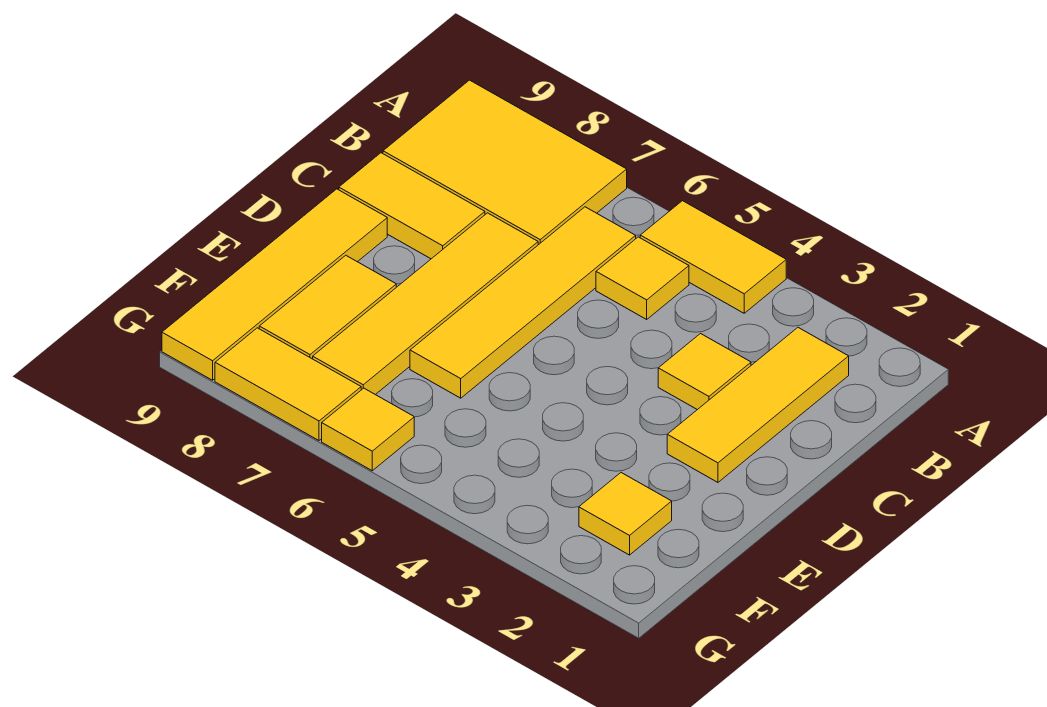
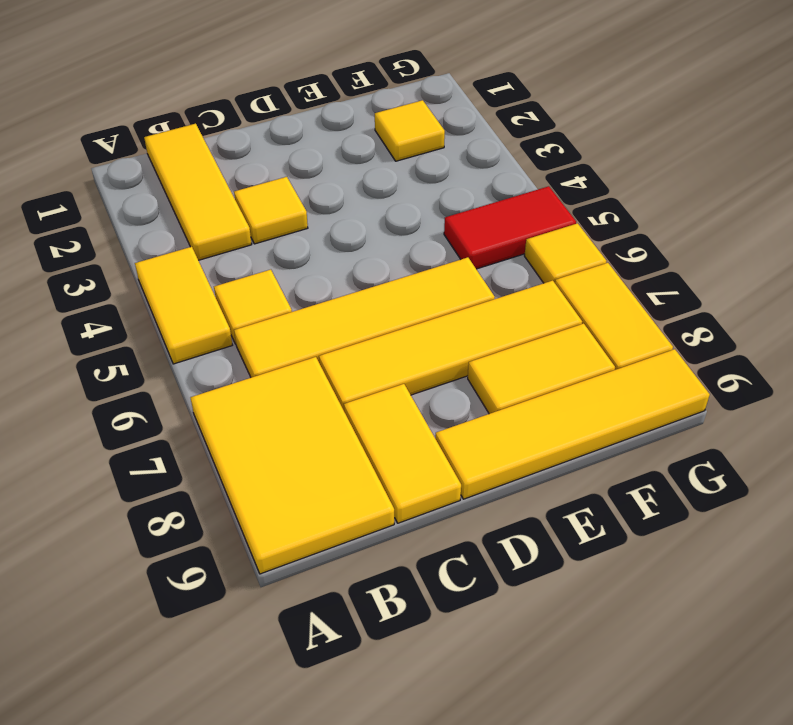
yellow tile B2:D2 level 1 -> yellow tile B1:B3 level 1
none -> red tile F5:G5 level 1

